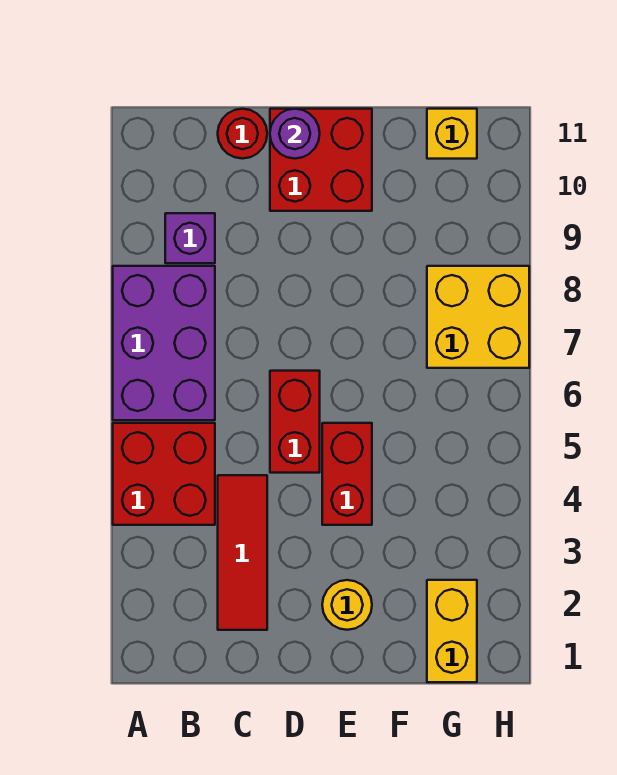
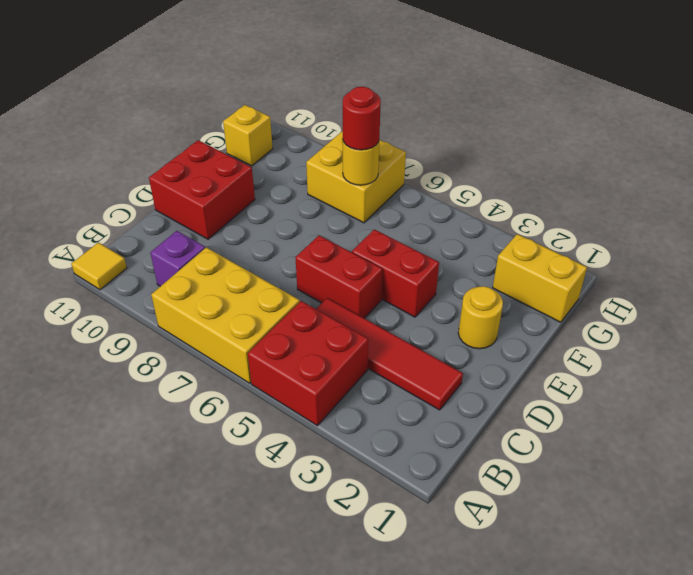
purple brick A6:B8 level 1 -> yellow brick A6:B8 level 1
none -> yellow tile A11 level 1
red tile C2:C4 level 1 -> red tile C2:C5 level 1
red round brick C11 level 1 -> red round brick G7 level 3
purple round brick D11 level 2 -> none
none -> yellow round brick G7 level 2

